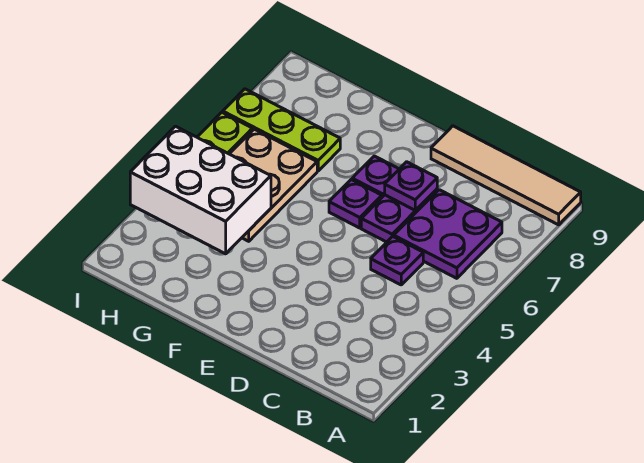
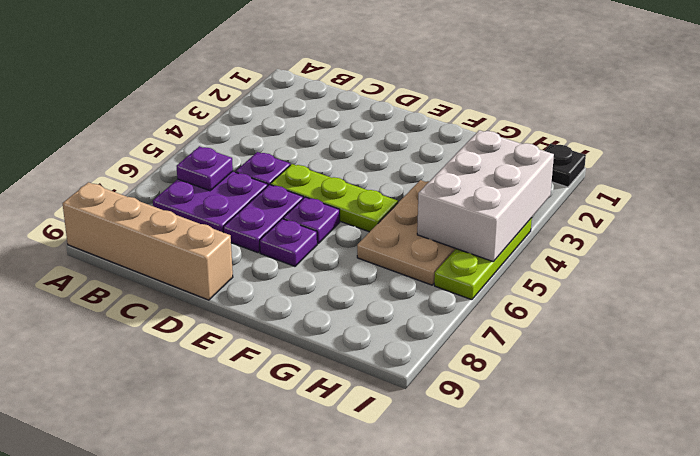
tan tile A9:D9 level 1 -> tan brick A9:D9 level 1
purple plate D7 level 2 -> purple plate B6 level 2
white brick G3:I4 level 2 -> white brick H3:I5 level 2
lime plate G7:I7 level 1 -> lime plate D5:F5 level 1
none -> black plate I1 level 1

